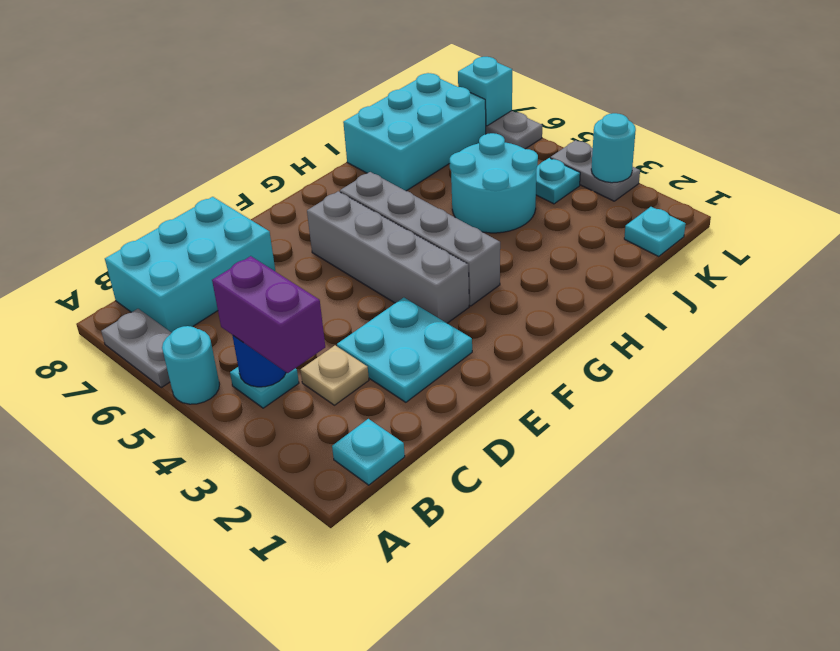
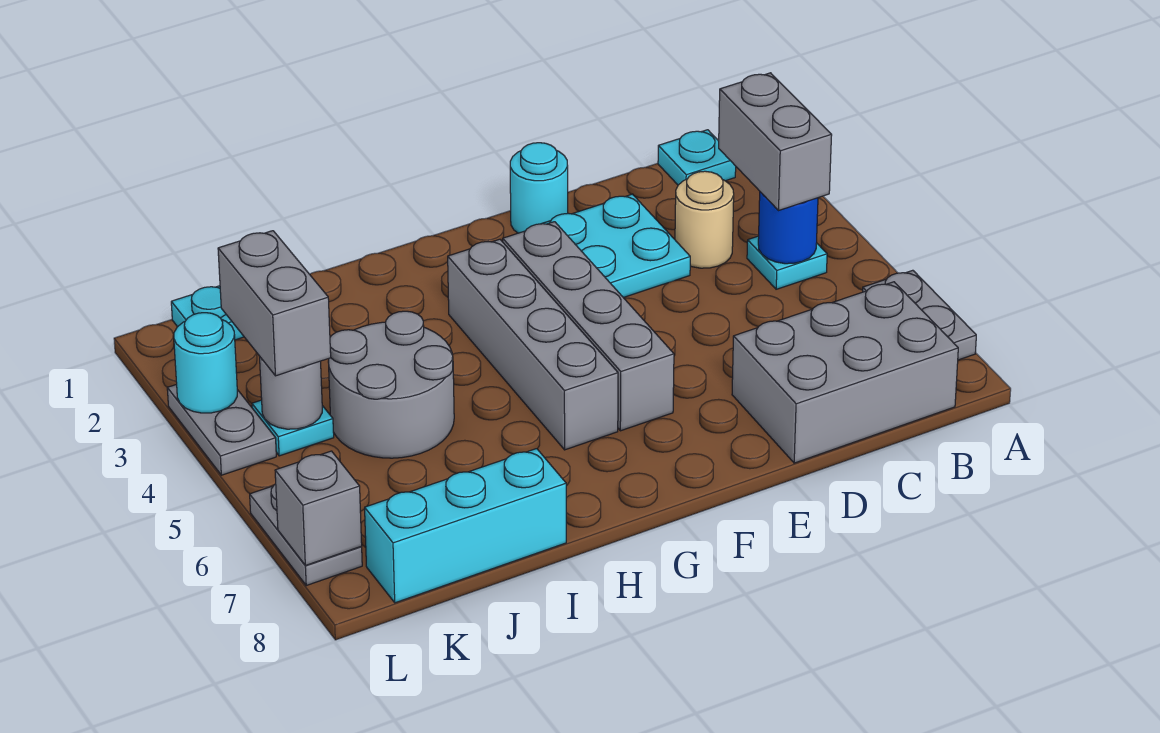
cyan round brick A5 level 1 -> cyan round brick E1 level 1
purple brick B3:B4 level 3 -> grey brick B3:B4 level 3
cyan brick B7:D8 level 1 -> grey brick B7:D8 level 1
tan plate C3 level 1 -> tan round brick C3 level 1
cyan round brick I4:J5 level 1 -> grey round brick I4:J5 level 1
cyan brick I7:K8 level 1 -> cyan brick I8:K8 level 1
none -> grey brick K3:K4 level 3
none -> grey round brick K4 level 2
cyan brick L7 level 2 -> grey brick L7 level 2

